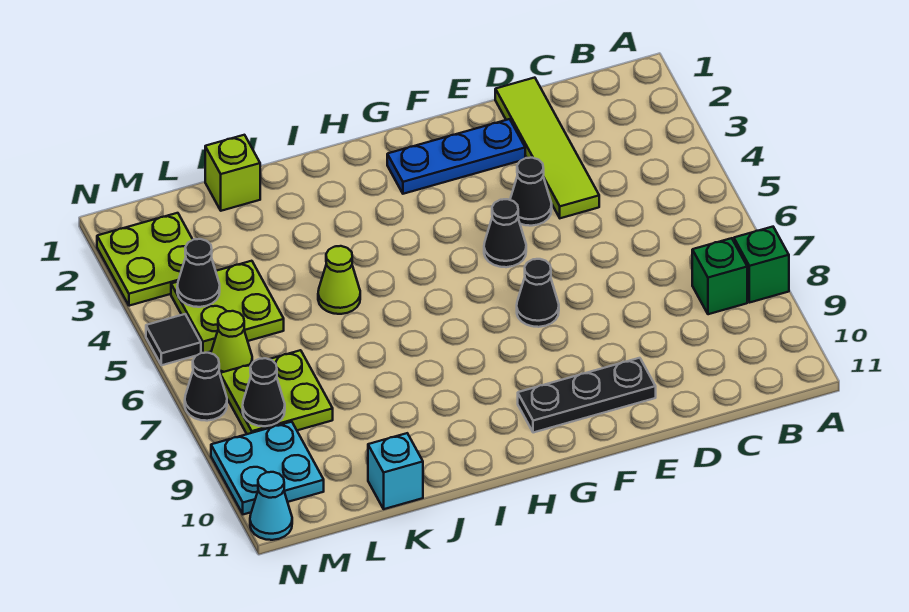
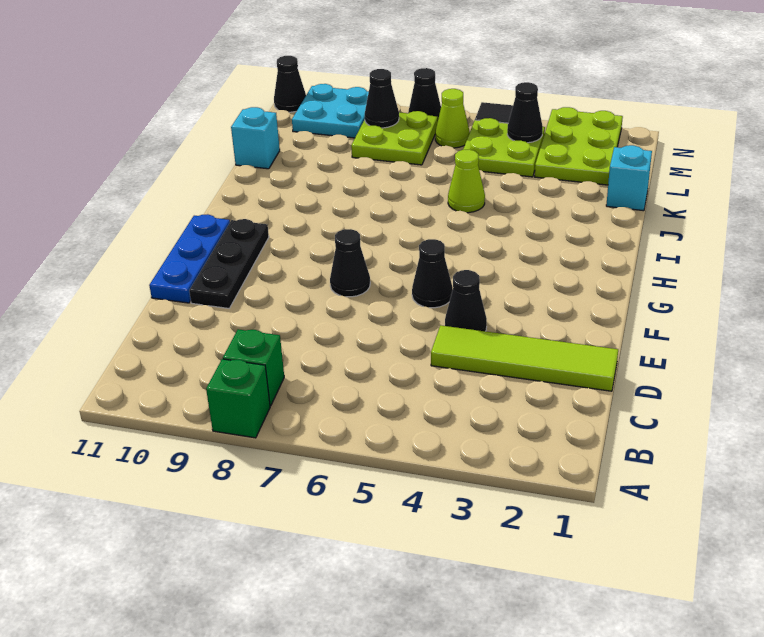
blue plate E2:G2 level 1 -> blue plate E11:G11 level 1
lime brick K1 level 1 -> cyan brick K1 level 1
lime plate M2:N3 level 1 -> lime plate L2:N3 level 1
cyan cone N11 level 1 -> black cone N11 level 1

